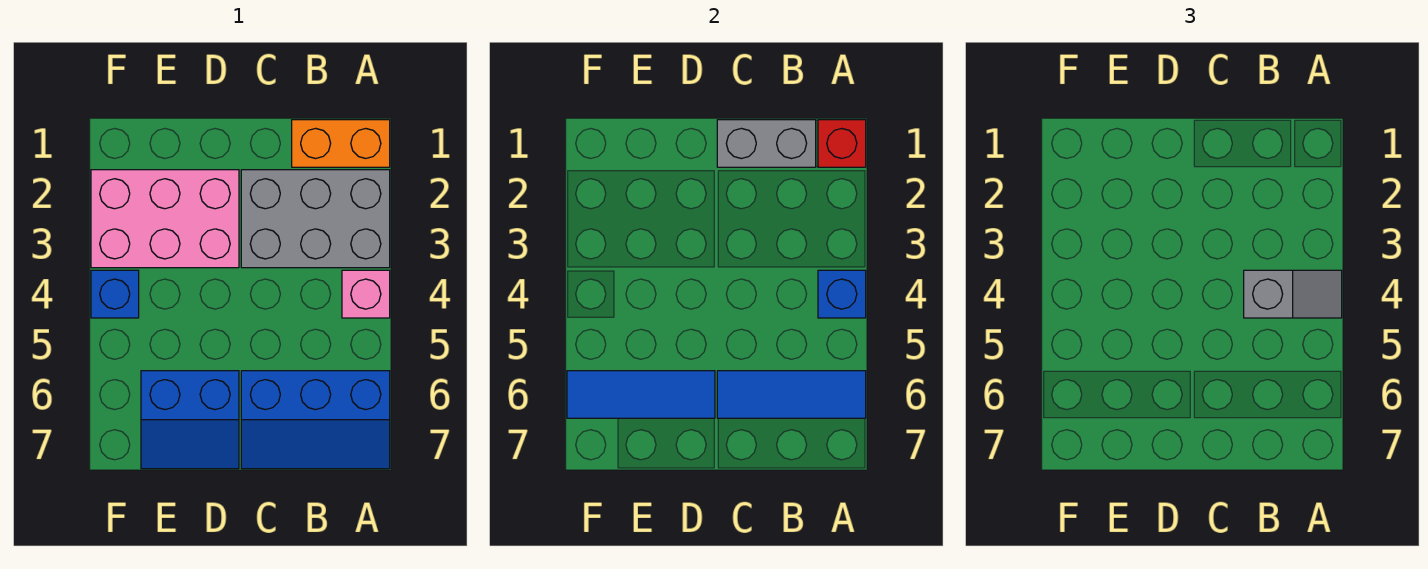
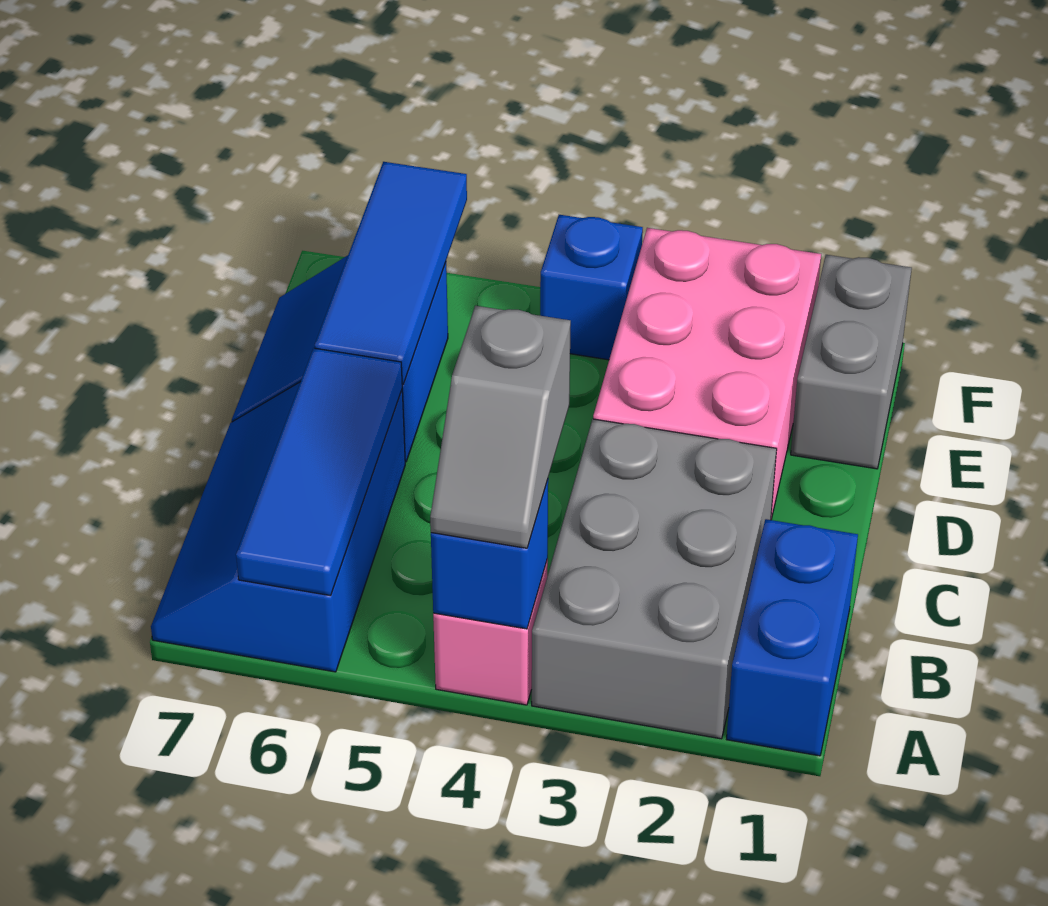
orange brick A1:B1 level 1 -> blue brick A1:B1 level 1
red brick A1 level 2 -> none
grey brick B1:C1 level 2 -> grey brick E1:F1 level 1

